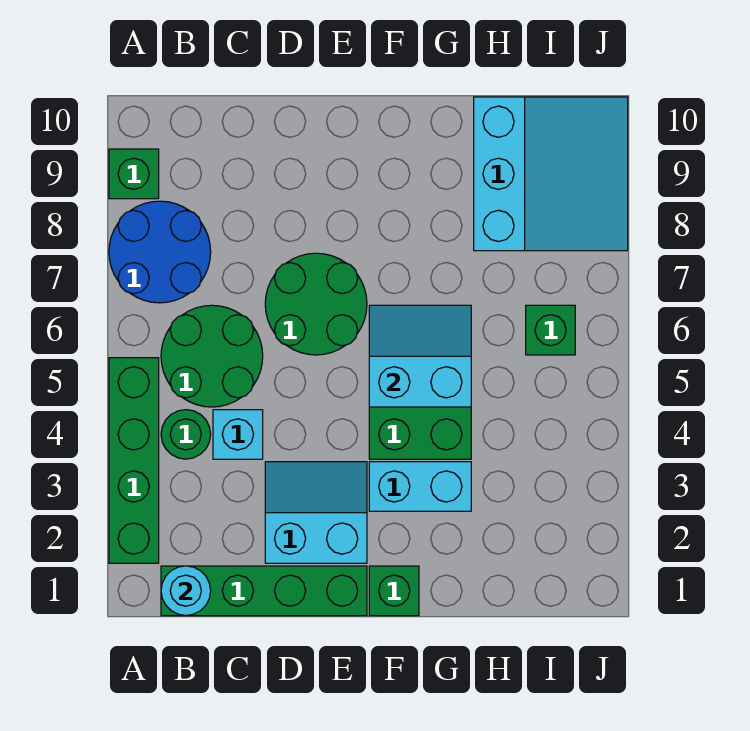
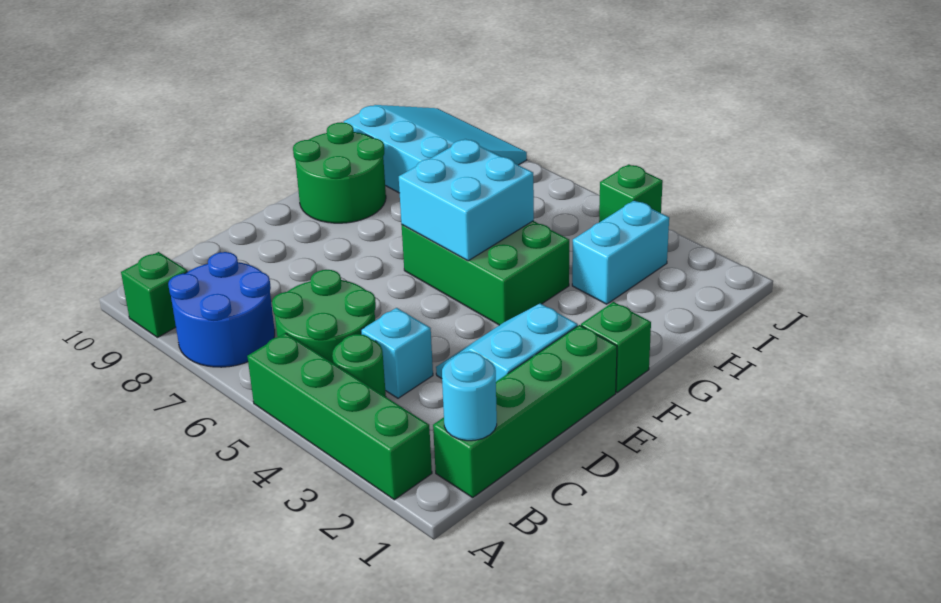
green round brick D6:E7 level 1 -> green round brick F9:G10 level 1
cyan brick F3:G3 level 1 -> cyan brick H3:I3 level 1
cyan slope F5:G6 level 2 top 5 -> cyan brick F5:G6 level 2
green brick I6 level 1 -> green brick J4 level 1

